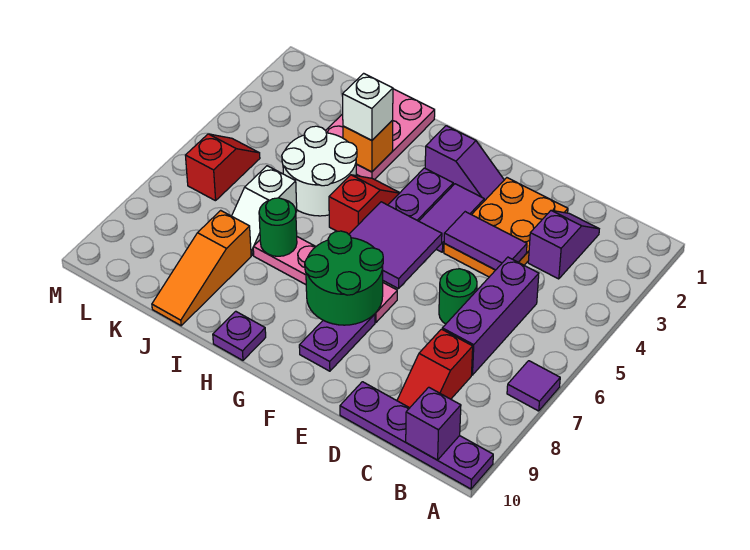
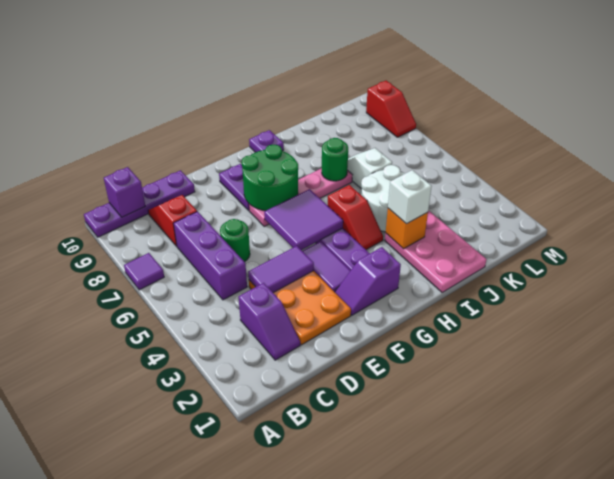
orange slope J8:J10 level 1 top 8 -> none
red slope L5:L6 level 1 top 6 -> red slope M8:M9 level 1 top 9

